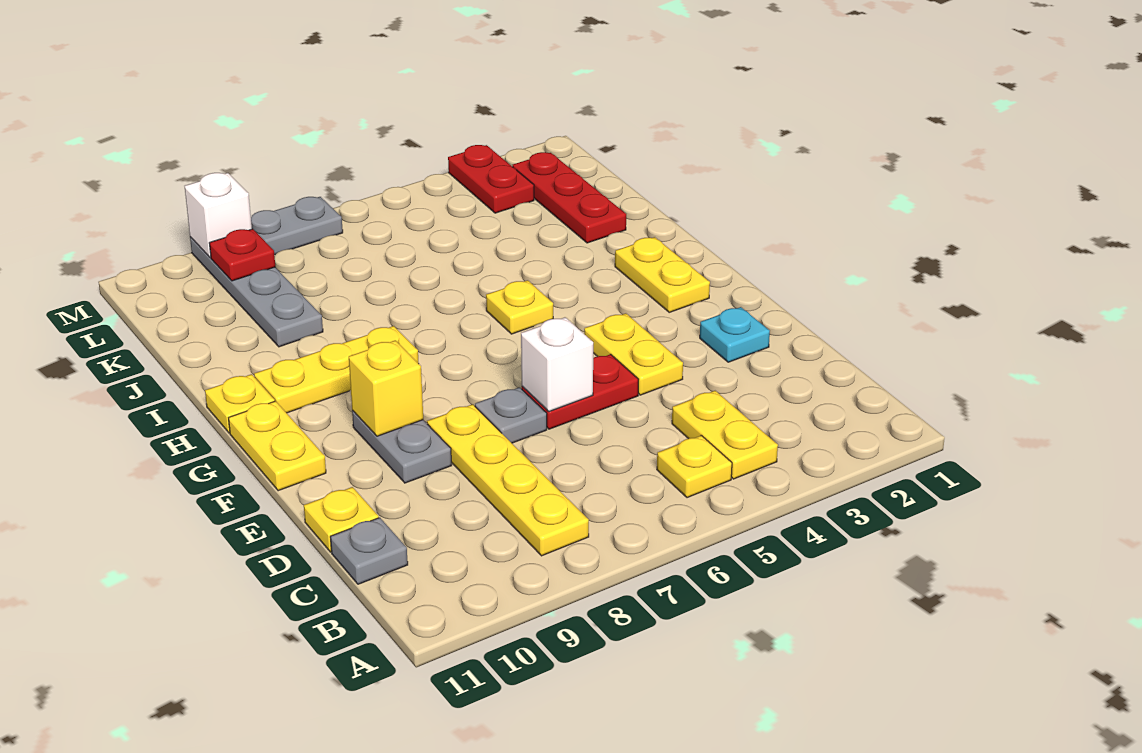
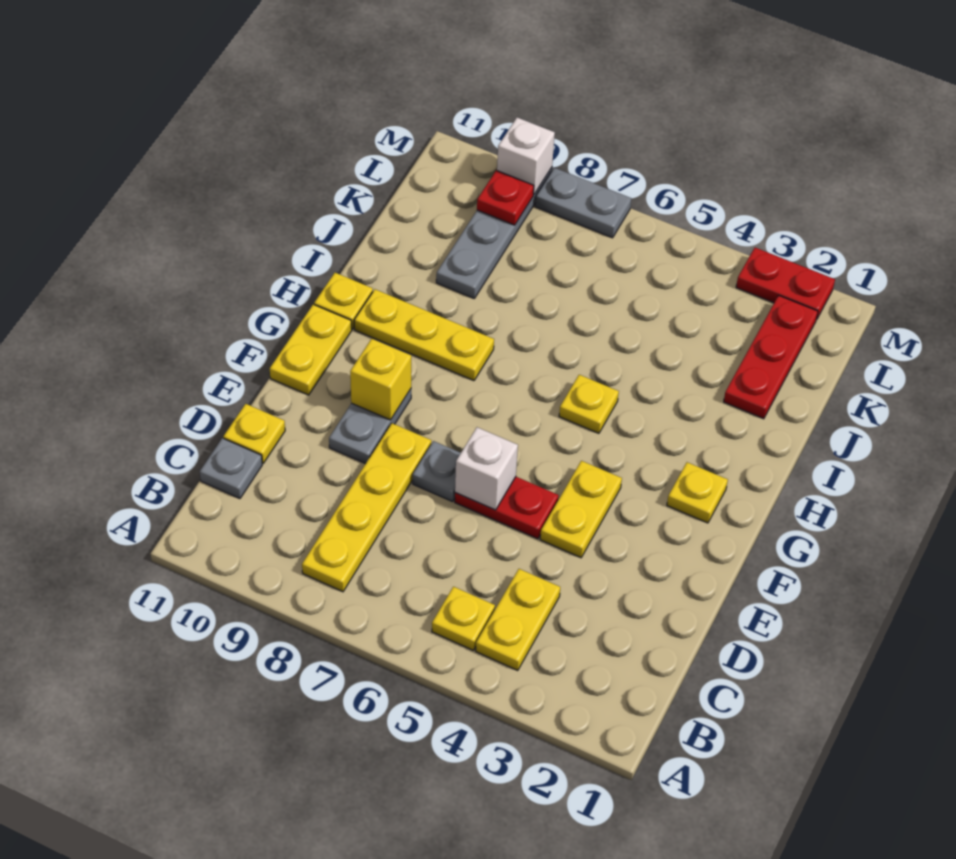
cyan plate E2 level 1 -> none
yellow plate G2:H2 level 1 -> yellow plate G2 level 1
red plate L3:M3 level 1 -> red plate M2:M3 level 1

